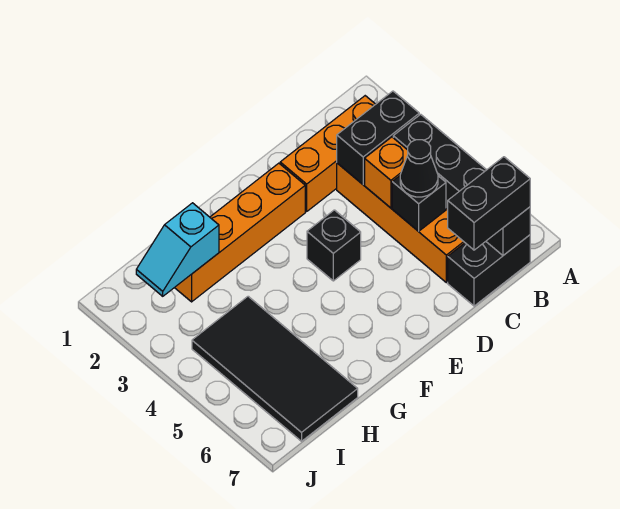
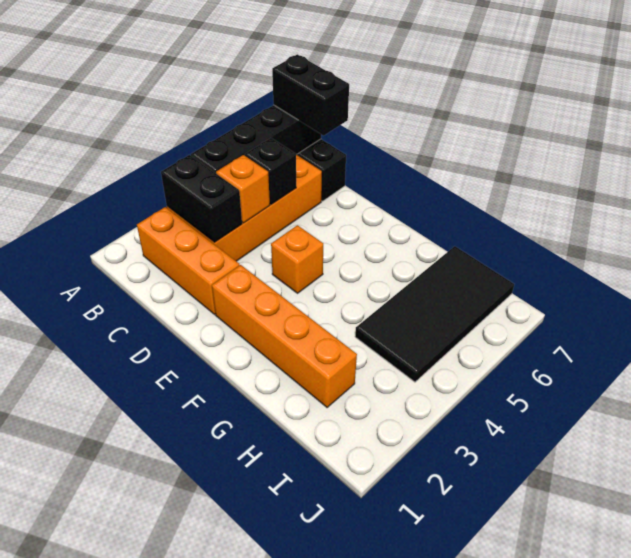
black cone C5 level 3 -> none
black brick E4 level 1 -> orange brick E4 level 1
cyan slope H2:I2 level 2 top H -> none

